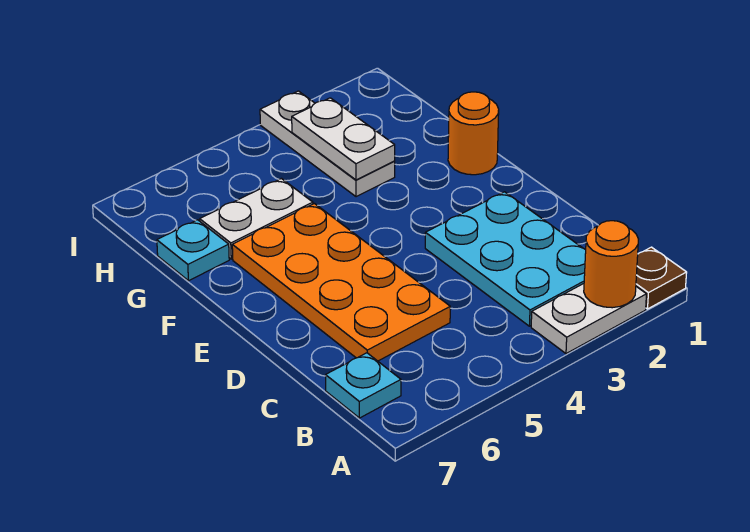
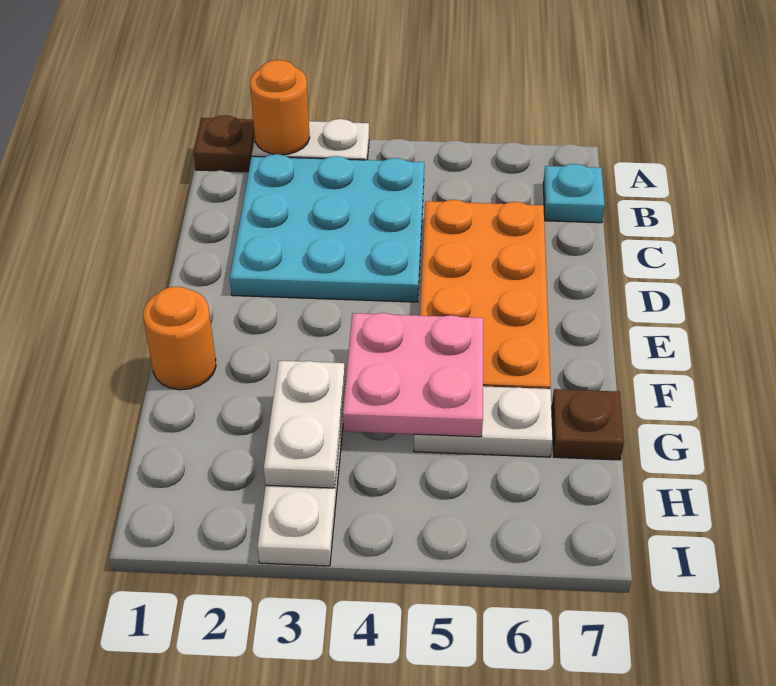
cyan plate B2:D3 level 1 -> cyan plate B2:D4 level 1
none -> pink plate F4:G5 level 2
cyan plate G7 level 1 -> brown plate G7 level 1

